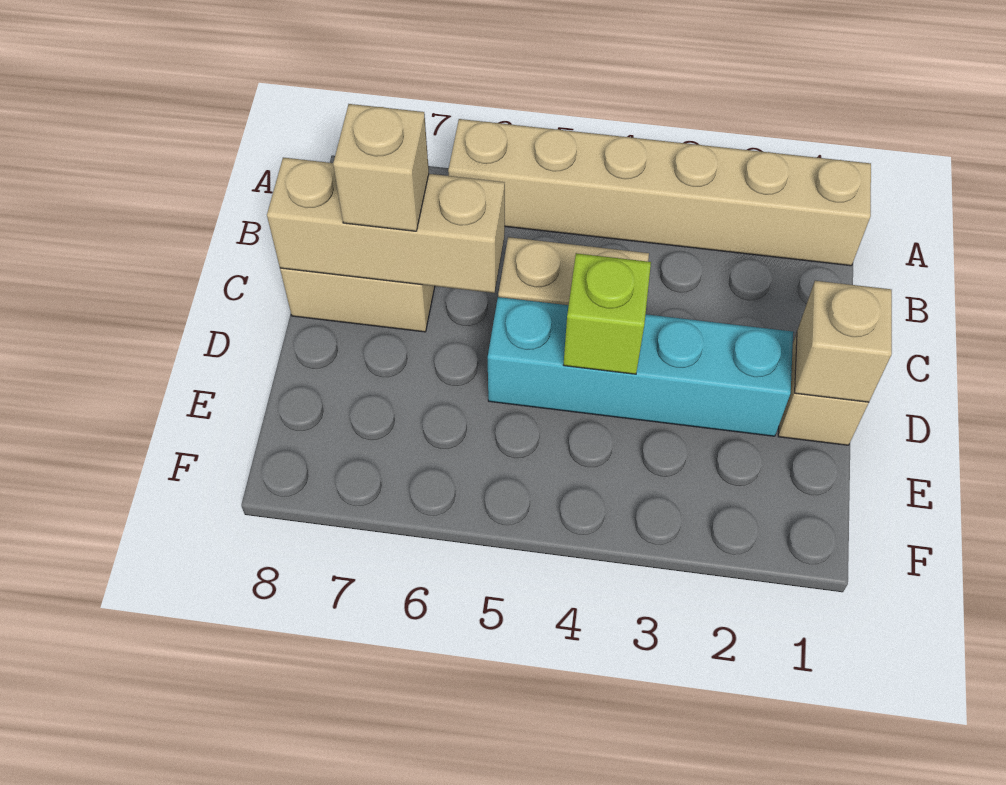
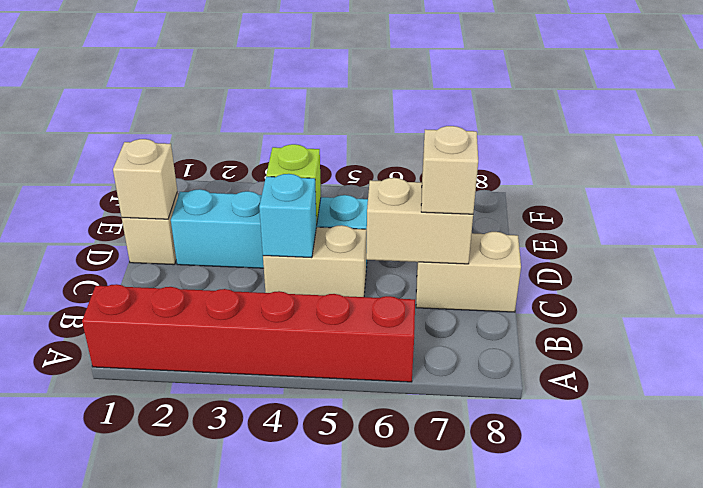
tan brick A1:A6 level 1 -> red brick A1:A6 level 1
none -> cyan brick C4 level 2
tan brick C6:C8 level 2 -> tan brick C6:C7 level 2

